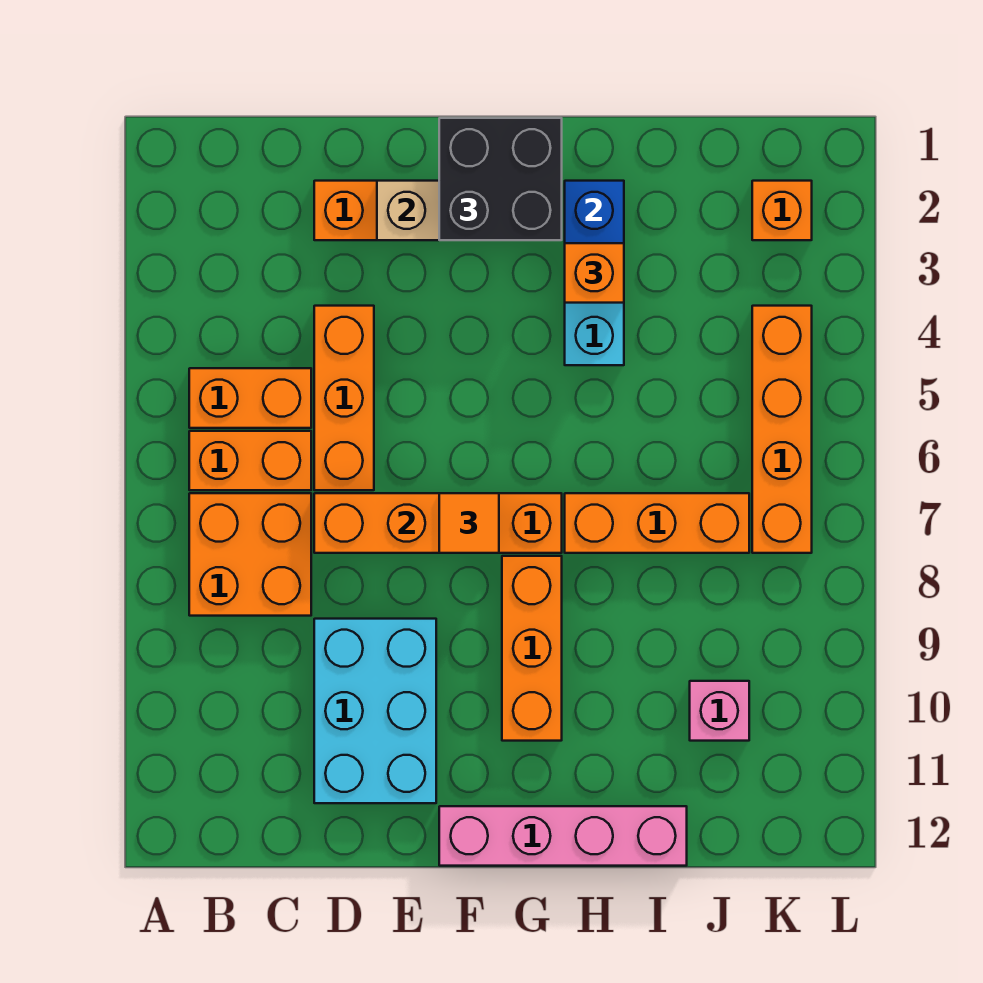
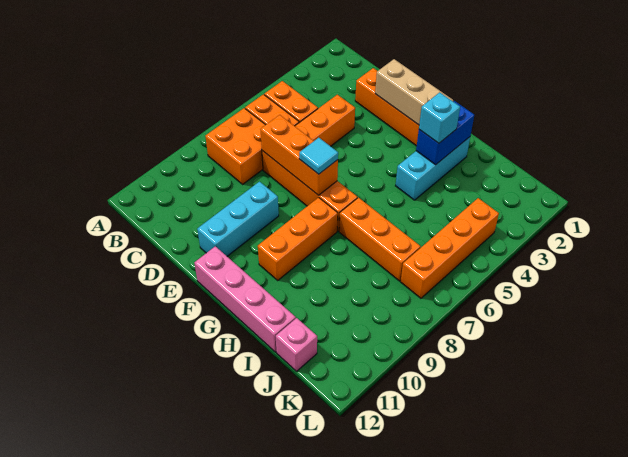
cyan brick D9:E11 level 1 -> cyan brick E9:E11 level 1
black brick F1:G2 level 3 -> none
orange tile F7 level 3 -> cyan tile F7 level 3
orange brick H3 level 3 -> cyan brick H3 level 3
pink brick J10 level 1 -> pink brick J12 level 1
orange brick K2 level 1 -> none

